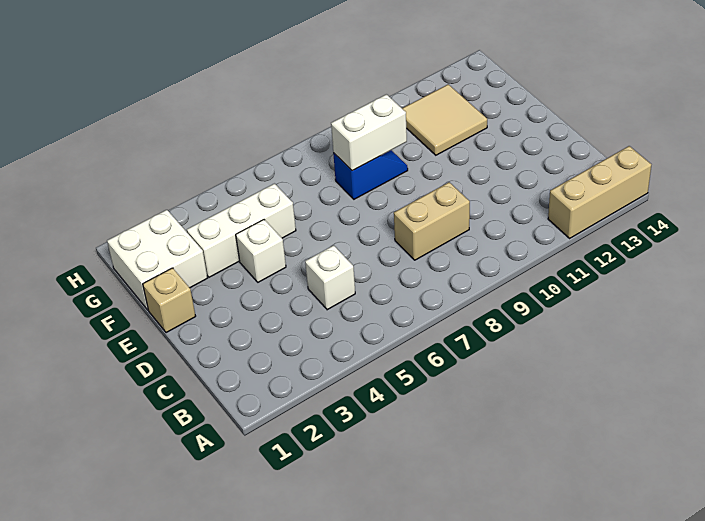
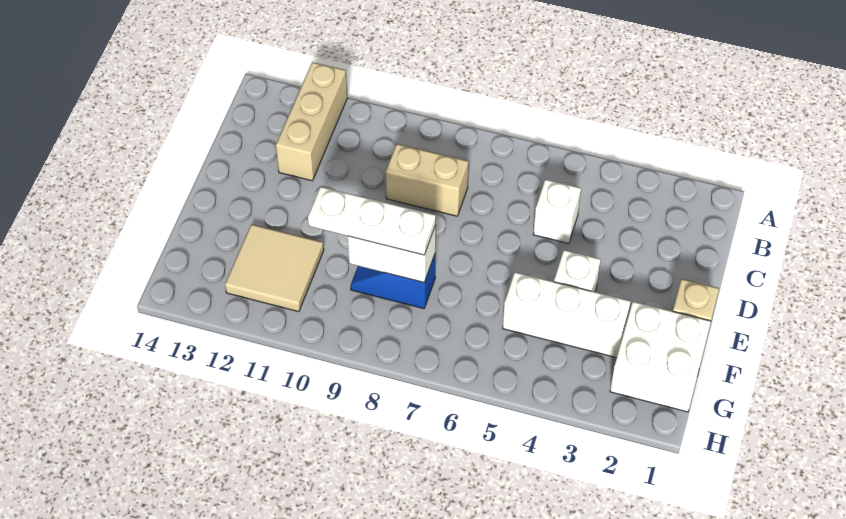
tan brick A12:A14 level 1 -> tan brick A12:C12 level 1
none -> white plate F8:F10 level 3

